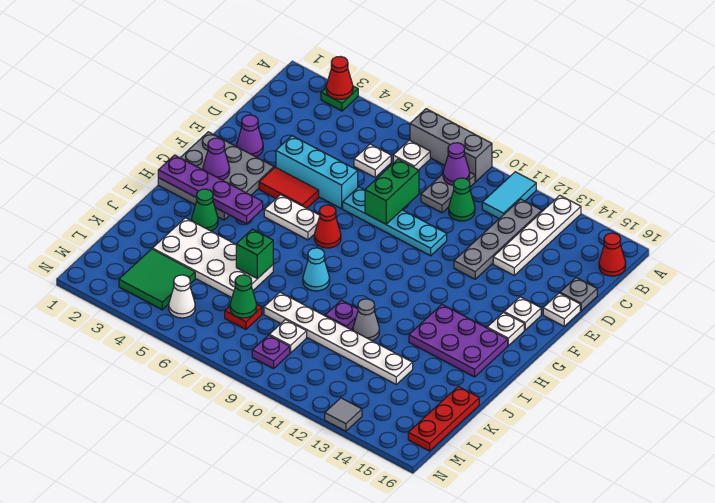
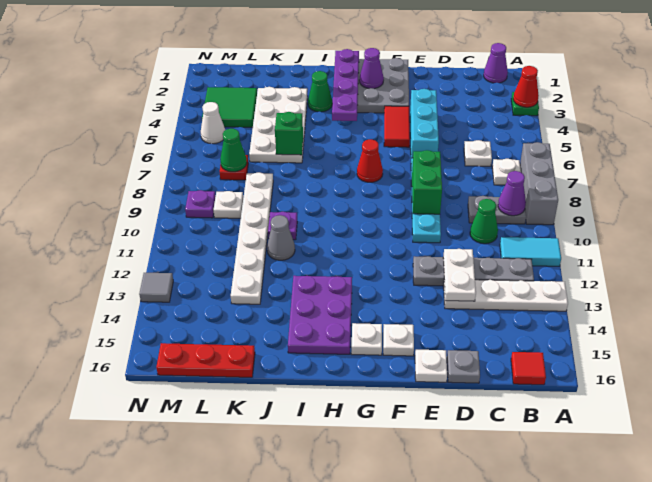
red cone B16 level 1 -> red tile B16 level 1
green brick D8:E8 level 2 -> green brick E8:E9 level 2
purple cone E2 level 1 -> purple cone B1 level 1
white plate G5:G6 level 1 -> white plate D12:D13 level 2
cyan cone I8 level 1 -> none

